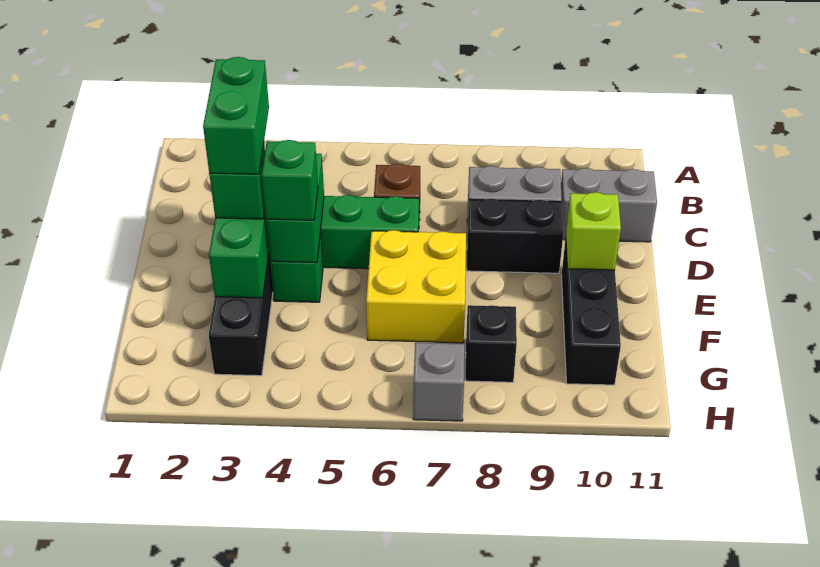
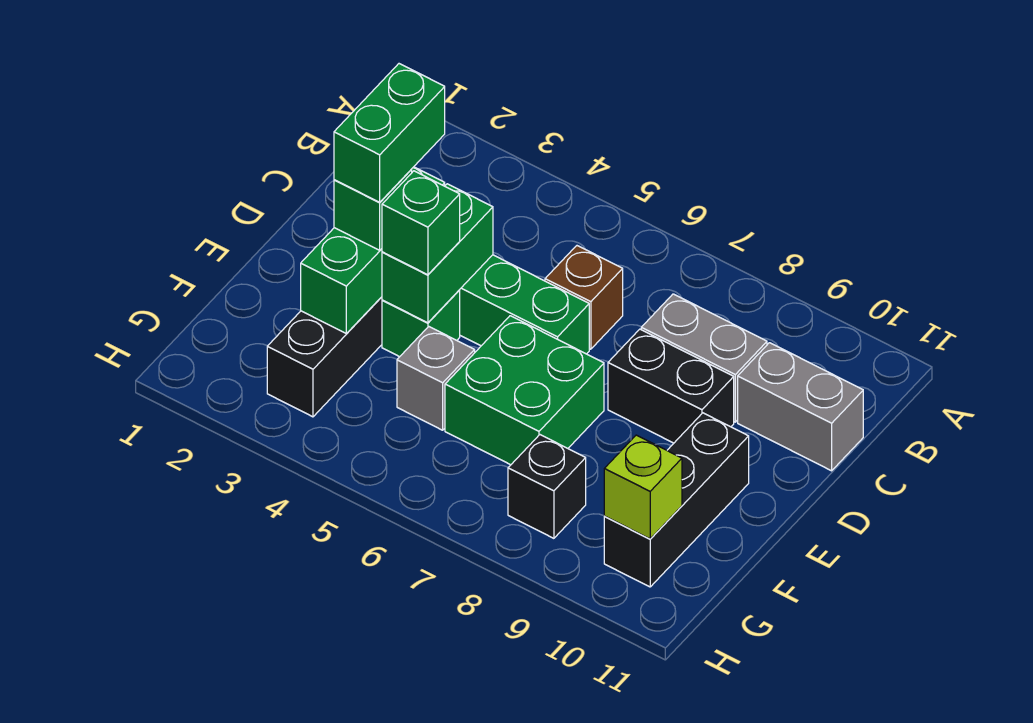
yellow brick E6:F7 level 1 -> green brick E6:F7 level 1
lime brick E10 level 2 -> lime brick G10 level 2
grey brick H7 level 1 -> grey brick F5 level 1

